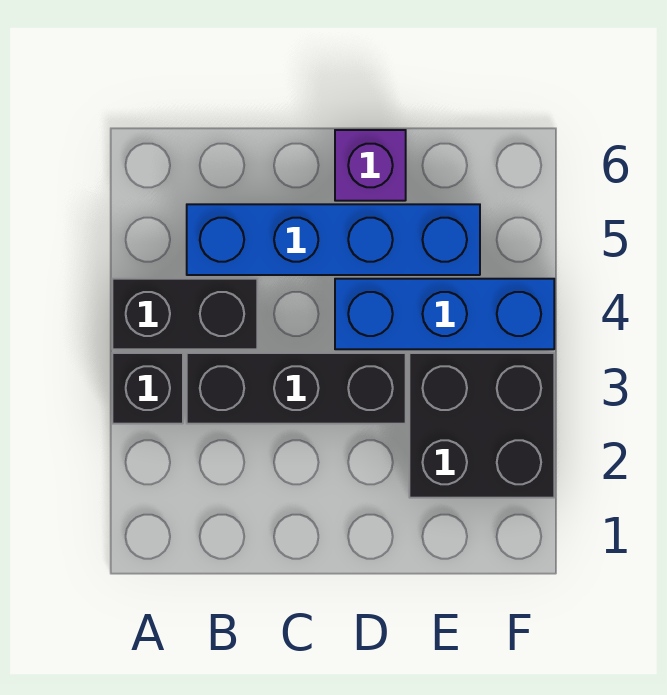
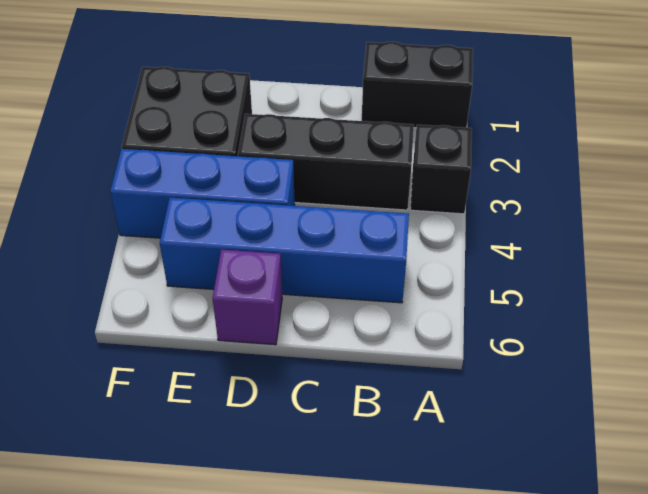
black brick A4:B4 level 1 -> black brick A1:B1 level 1

